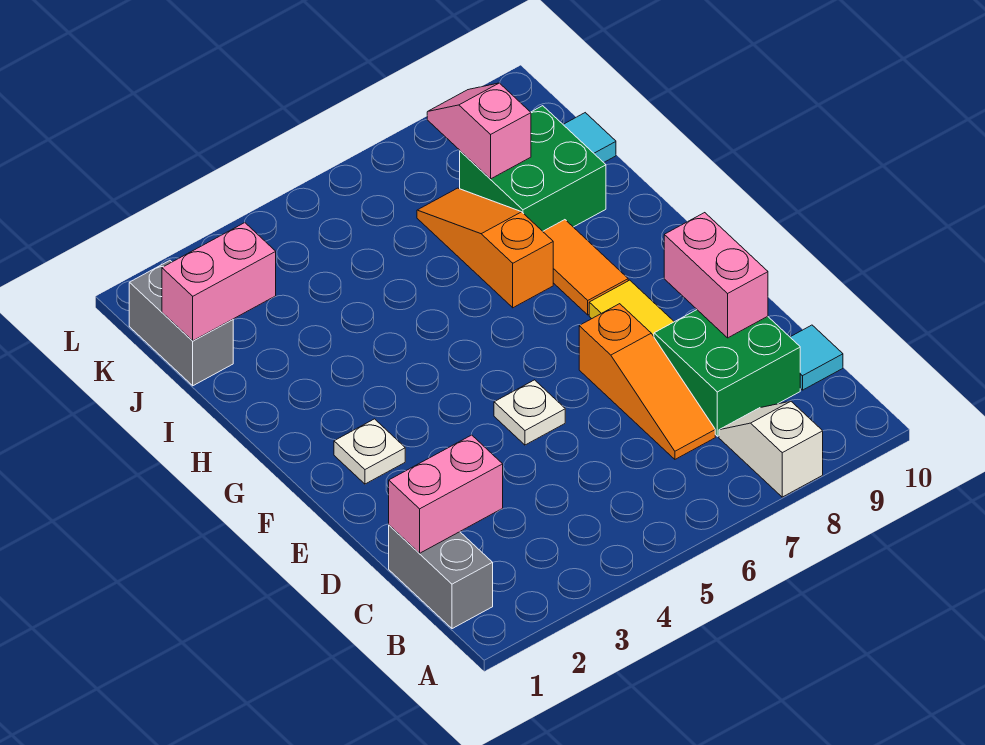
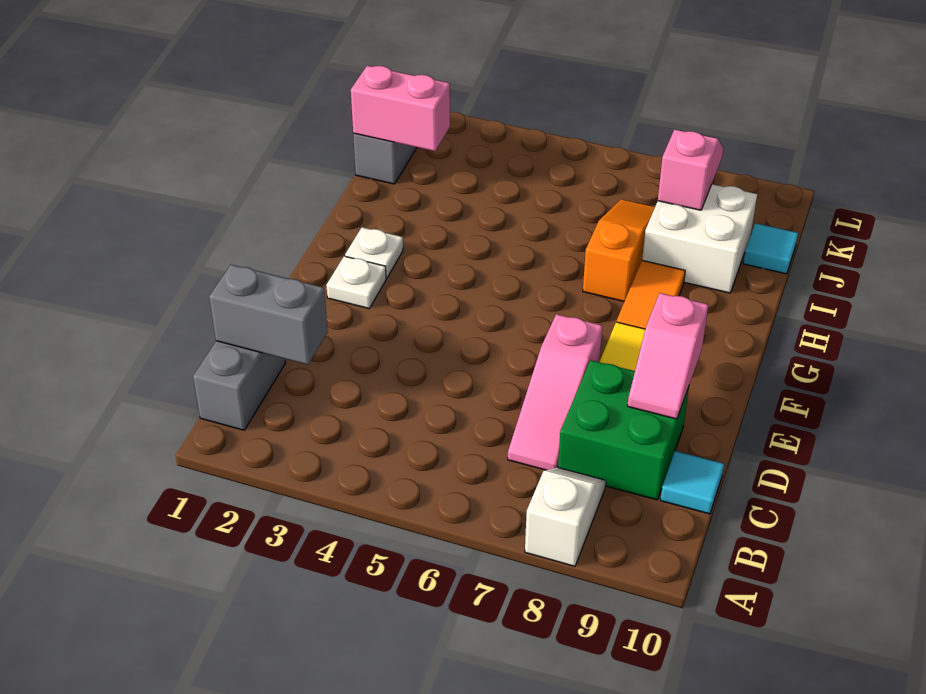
pink brick C1:C2 level 2 -> grey brick C1:C2 level 2
orange slope C7:E7 level 1 top E -> pink slope C7:E7 level 1 top E
pink brick D9:E9 level 2 -> pink slope D9:E9 level 2 top E
white plate E5 level 1 -> white plate G2 level 1
green brick I8:J9 level 1 -> white brick I8:J9 level 1

